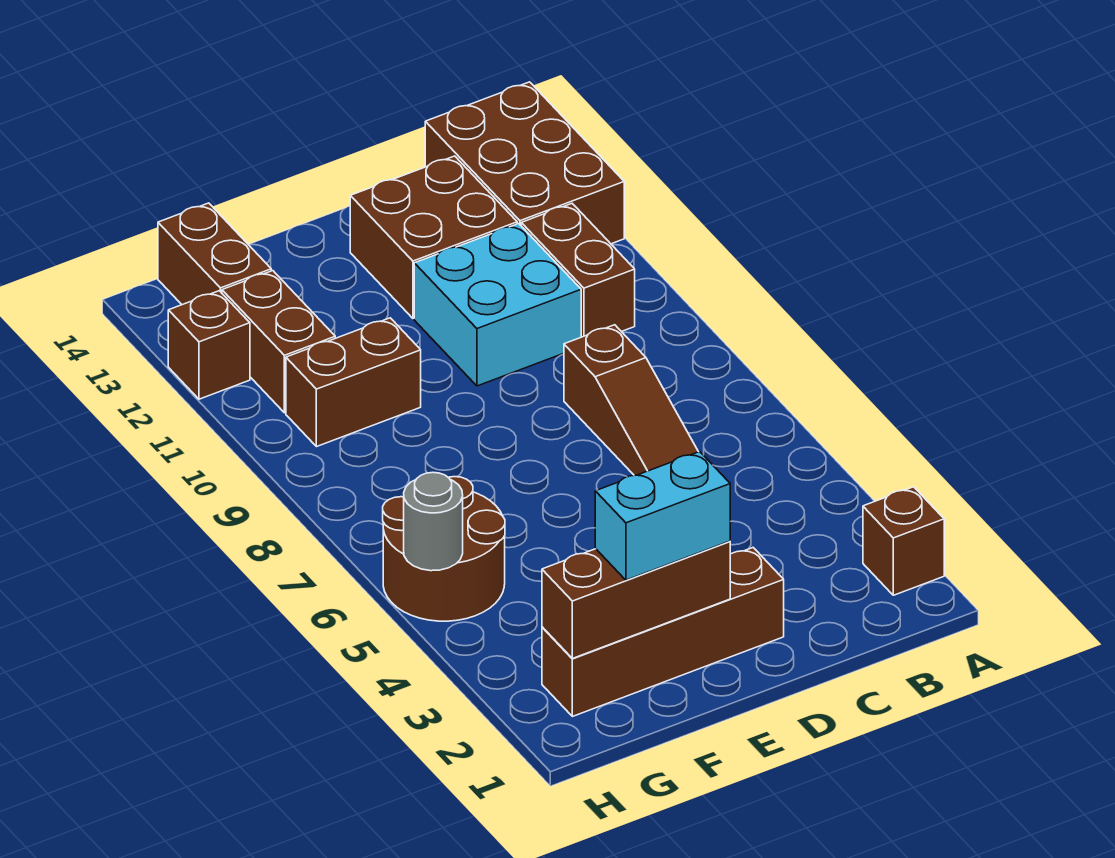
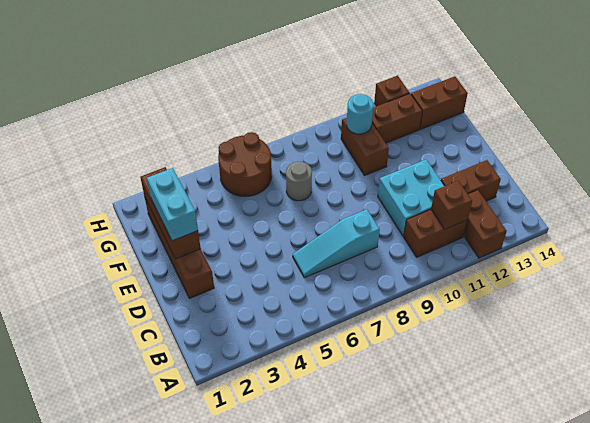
brown brick A2 level 1 -> brown brick B11 level 2
brown brick A12:B14 level 1 -> brown brick A12:B12 level 1
brown slope C6:C8 level 1 top 8 -> cyan slope C6:C8 level 1 top 8
brown brick C12:D13 level 1 -> brown brick C12:C13 level 1
none -> cyan round brick G10 level 2
grey round brick H5 level 2 -> grey round brick F7 level 1

